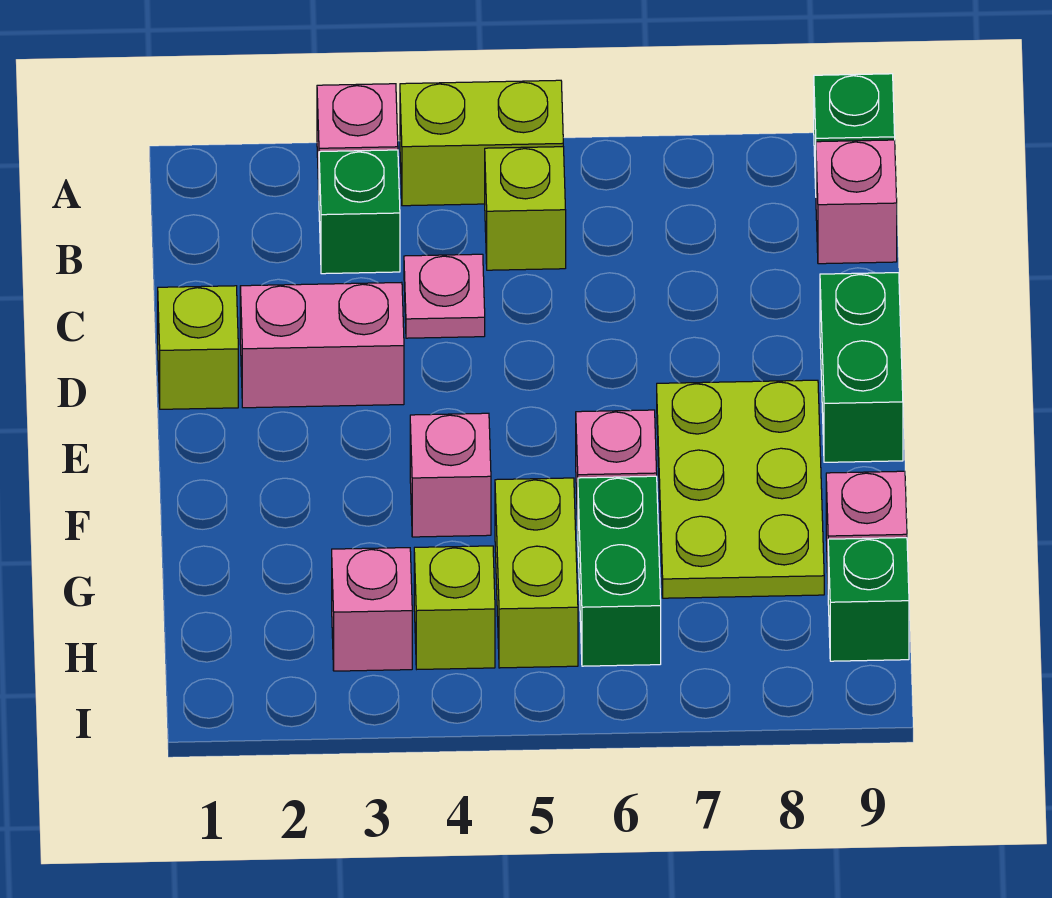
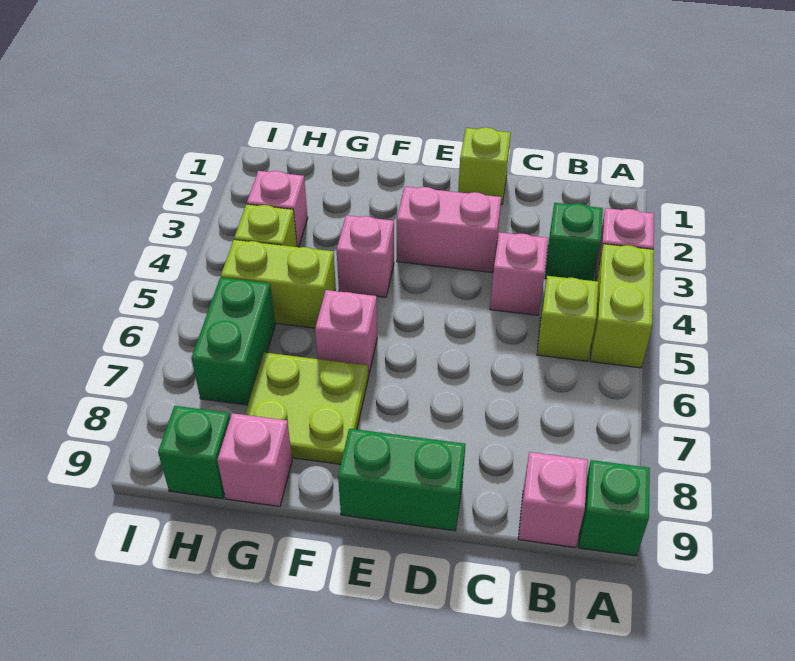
pink plate C4 level 1 -> pink brick C4 level 1
pink brick D2:D3 level 1 -> pink brick D3:E3 level 1
lime plate E7:G8 level 1 -> lime plate F7:G8 level 1
green brick G6:H6 level 1 -> green brick H6:H7 level 1

